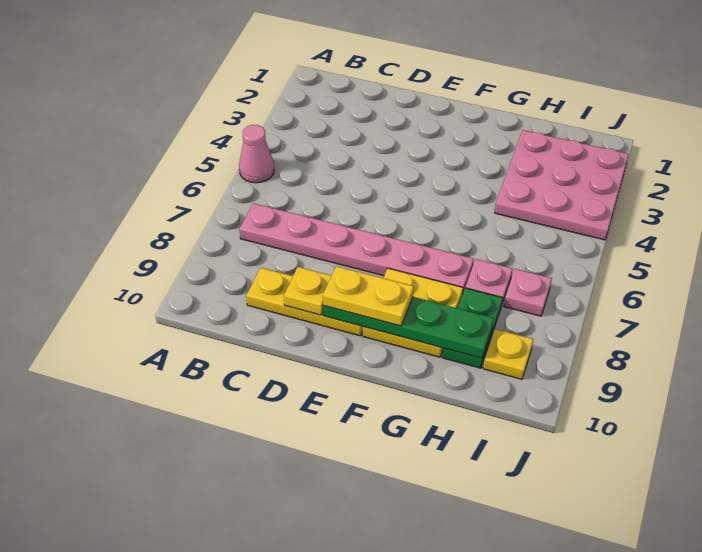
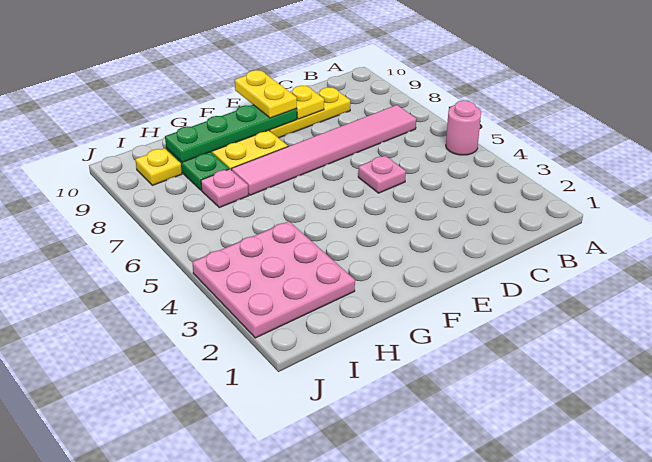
pink cone A5 level 1 -> pink round brick A5 level 1
pink plate B7:G7 level 1 -> pink tile B7:G7 level 1
yellow plate E9:F9 level 3 -> yellow plate E9:E10 level 3
pink plate I7 level 1 -> pink plate D5 level 1

